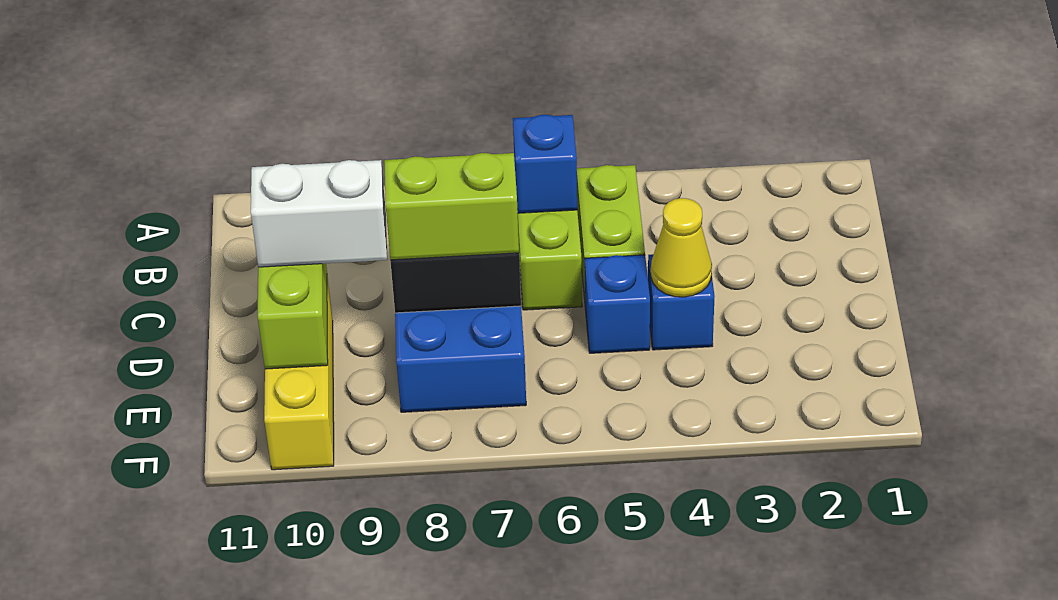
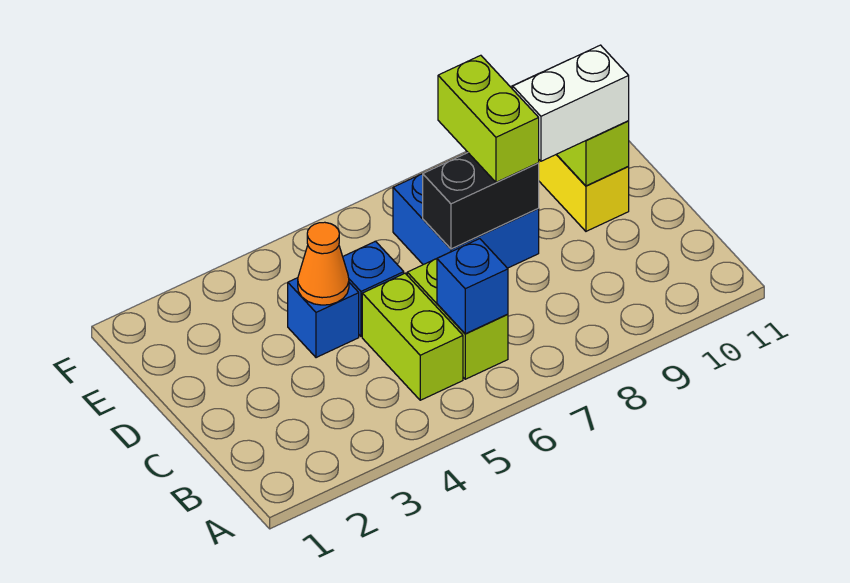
yellow cone D4 level 2 -> orange cone D4 level 2
lime brick D7:D8 level 3 -> lime brick D8:E8 level 3

